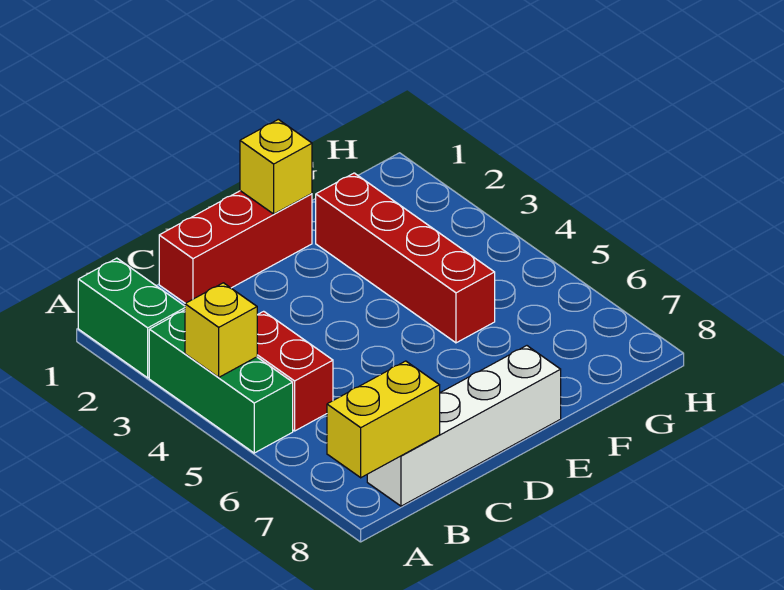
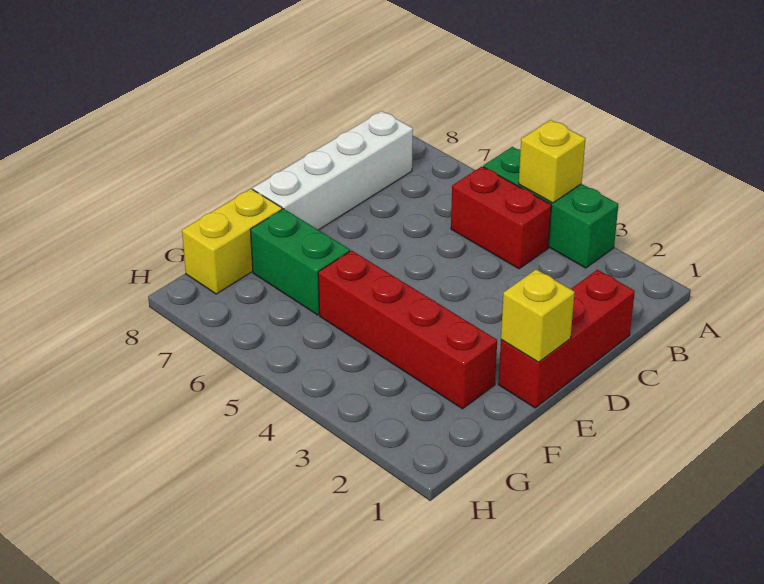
green brick A1:A2 level 1 -> green brick F6:F7 level 1
yellow brick A8:B8 level 2 -> yellow brick F8:G8 level 1

